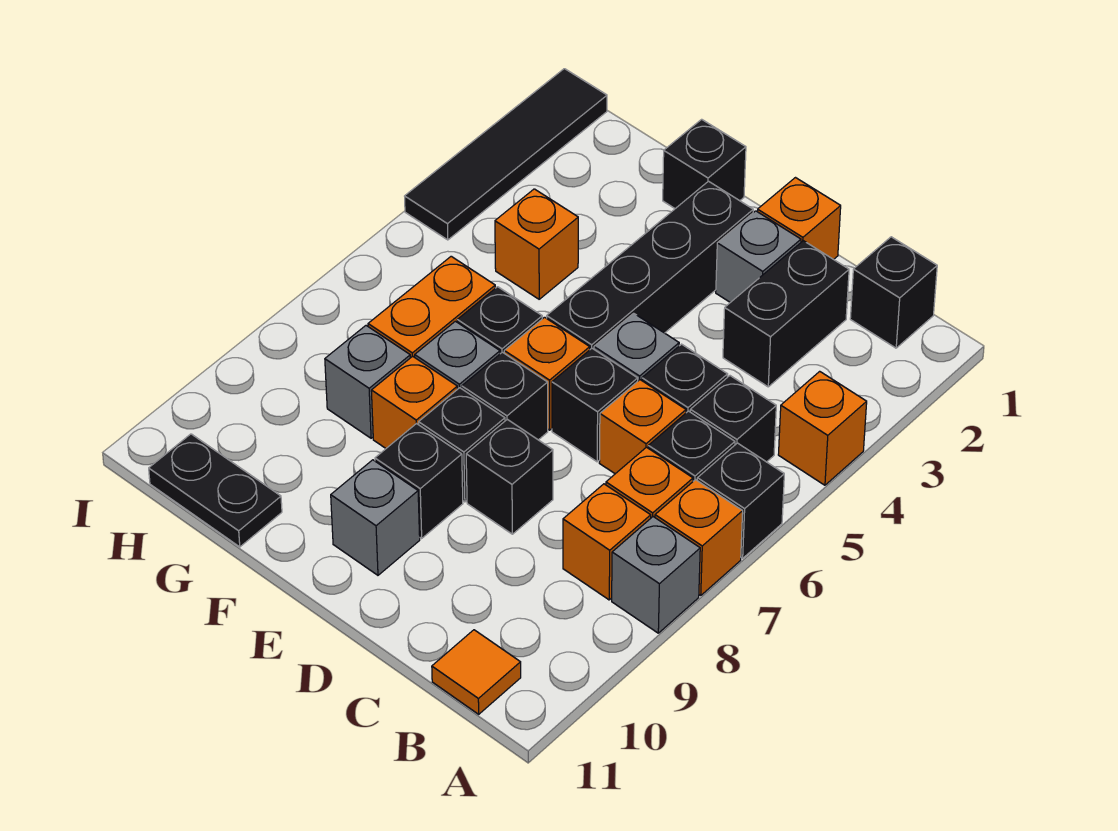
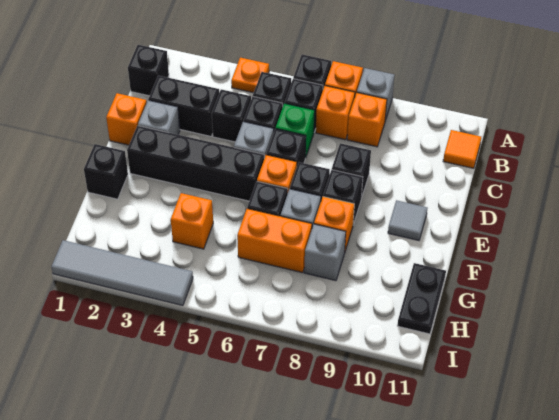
orange brick A4 level 1 -> orange plate A4 level 1
orange brick C6 level 1 -> green brick C6 level 1
black brick E9 level 1 -> black brick C4 level 1
grey brick E10 level 1 -> grey tile E10 level 1
black tile I1:I4 level 1 -> grey tile I1:I4 level 1

